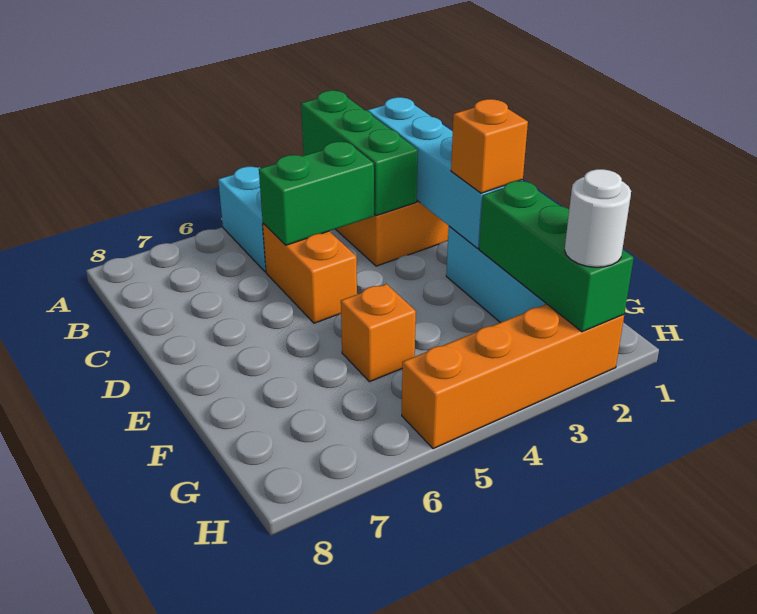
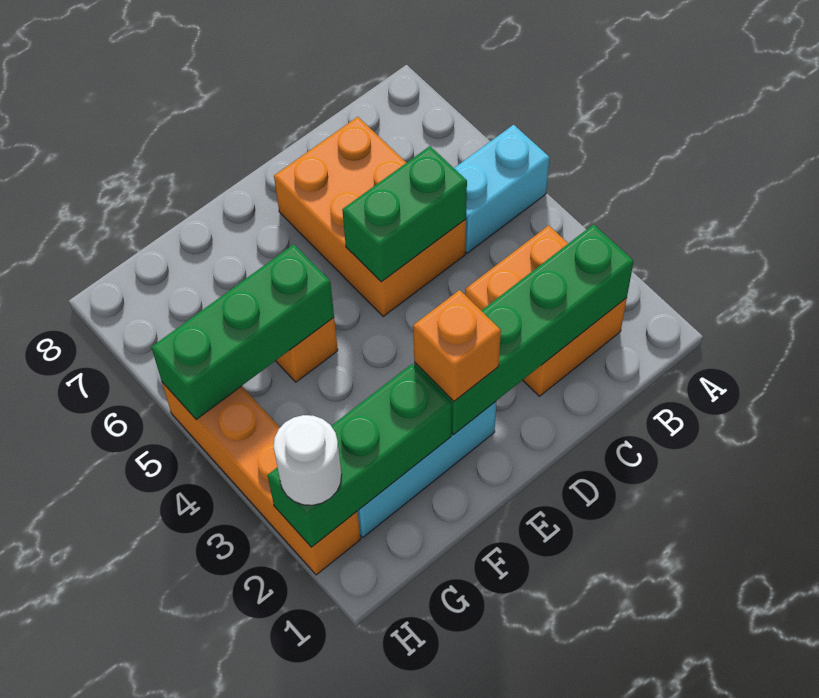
green brick A3:C3 level 2 -> green brick F5:H5 level 2
cyan brick B2:E2 level 2 -> green brick B2:E2 level 2
green brick C4:C5 level 2 -> green brick C5:D5 level 2
orange brick C5:D5 level 1 -> orange brick C5:D7 level 1

